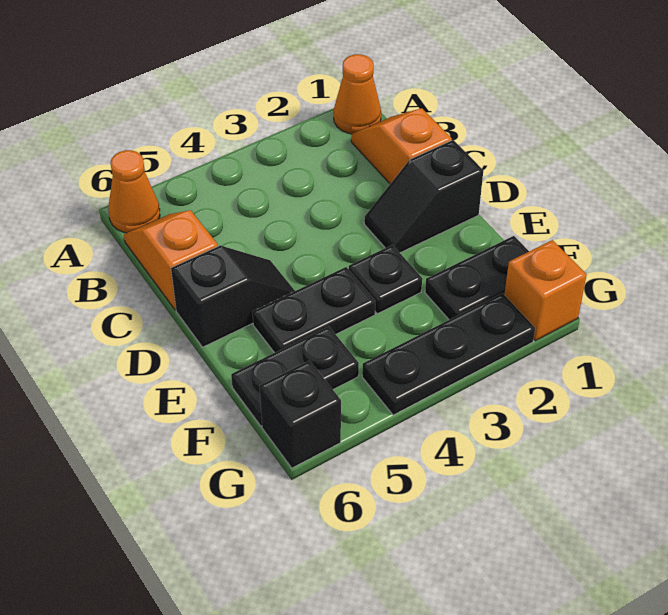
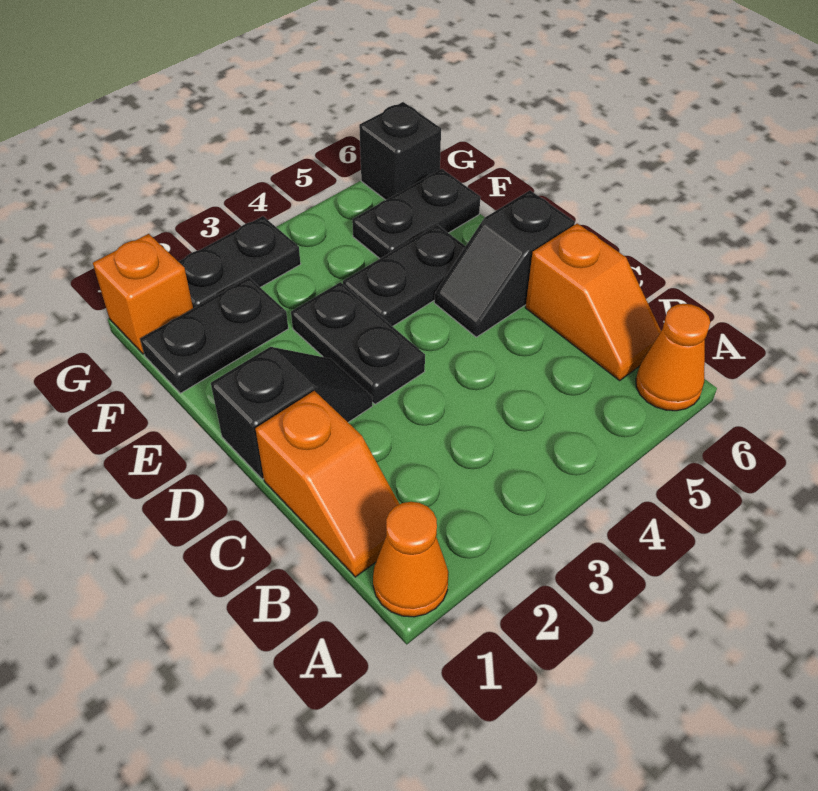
black plate E3 level 1 -> black plate D3:E3 level 1
black plate G2:G4 level 1 -> black plate G2:G3 level 1

